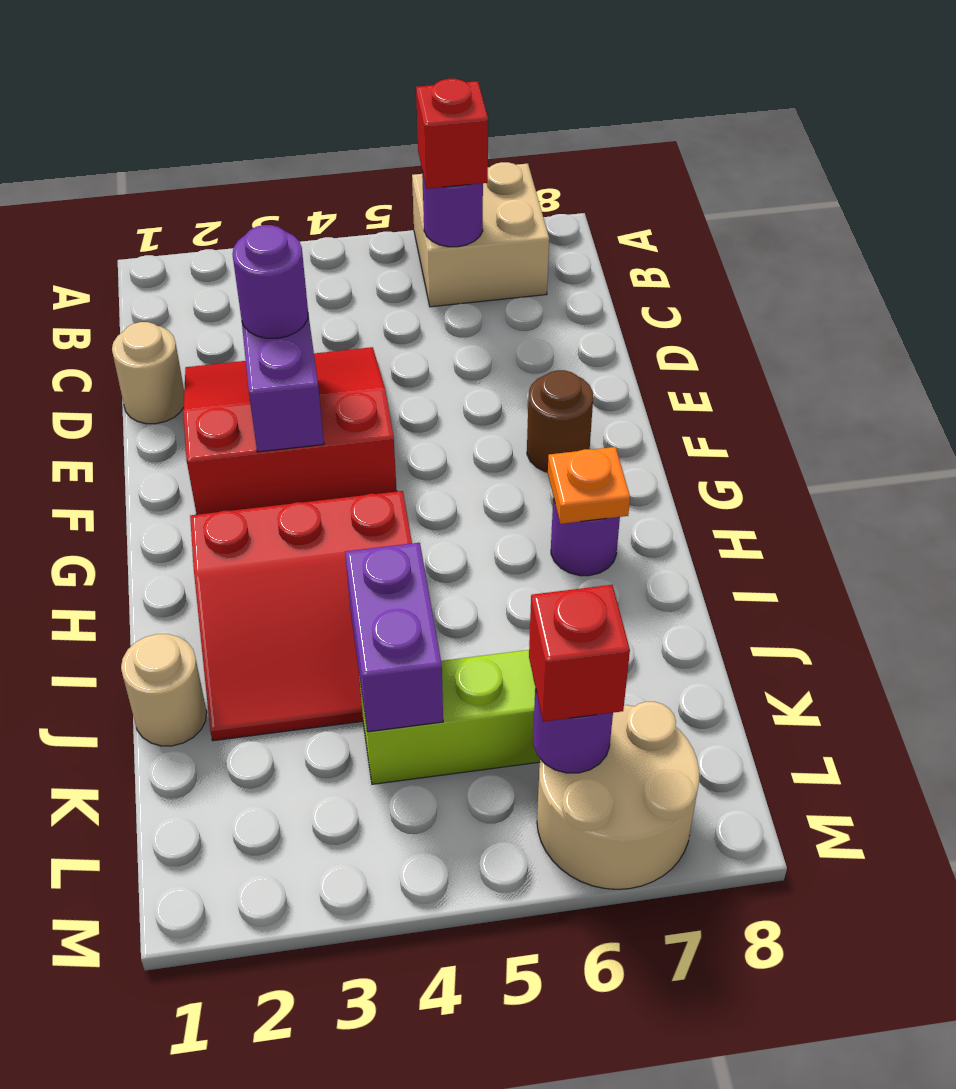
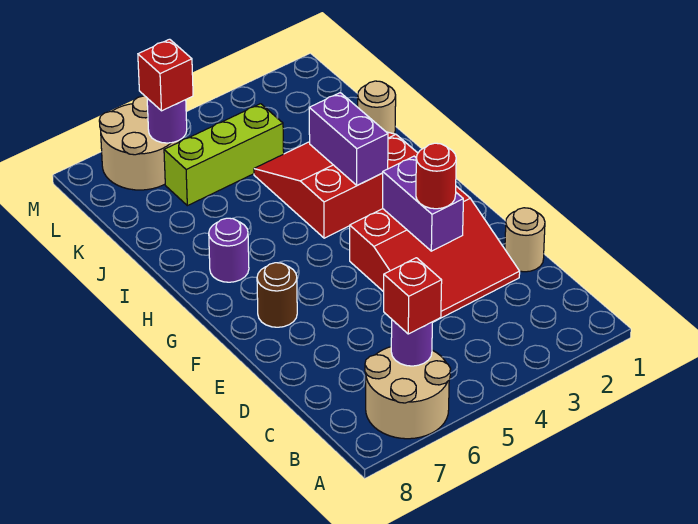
tan brick A6:B7 level 1 -> tan round brick A6:B7 level 1
purple round brick E3 level 3 -> red round brick E3 level 3
orange plate H7 level 2 -> none
purple brick J4:K4 level 2 -> purple brick H3:I3 level 2

